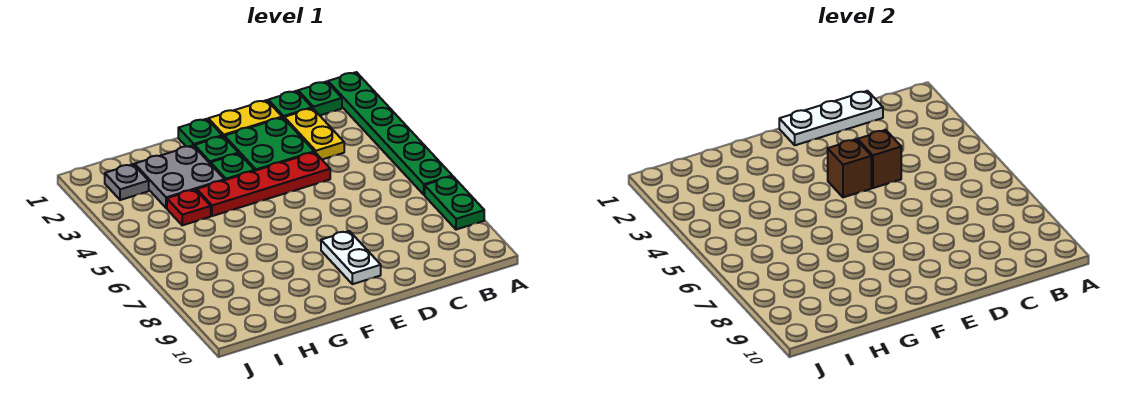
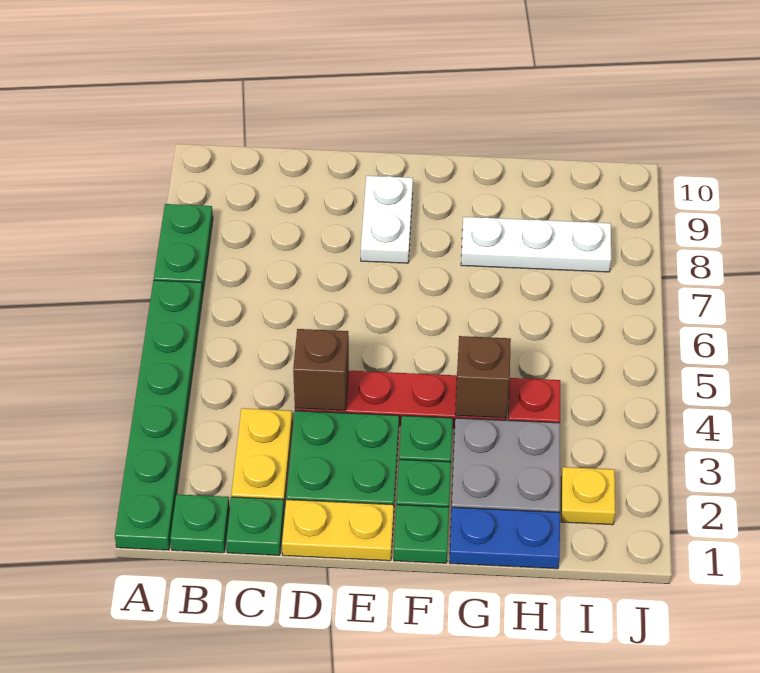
white plate C1:E1 level 2 -> white plate G8:I8 level 1
brown brick E4 level 2 -> brown brick G4 level 2
none -> blue plate G1:H1 level 1
grey plate I2 level 1 -> yellow plate I2 level 1

